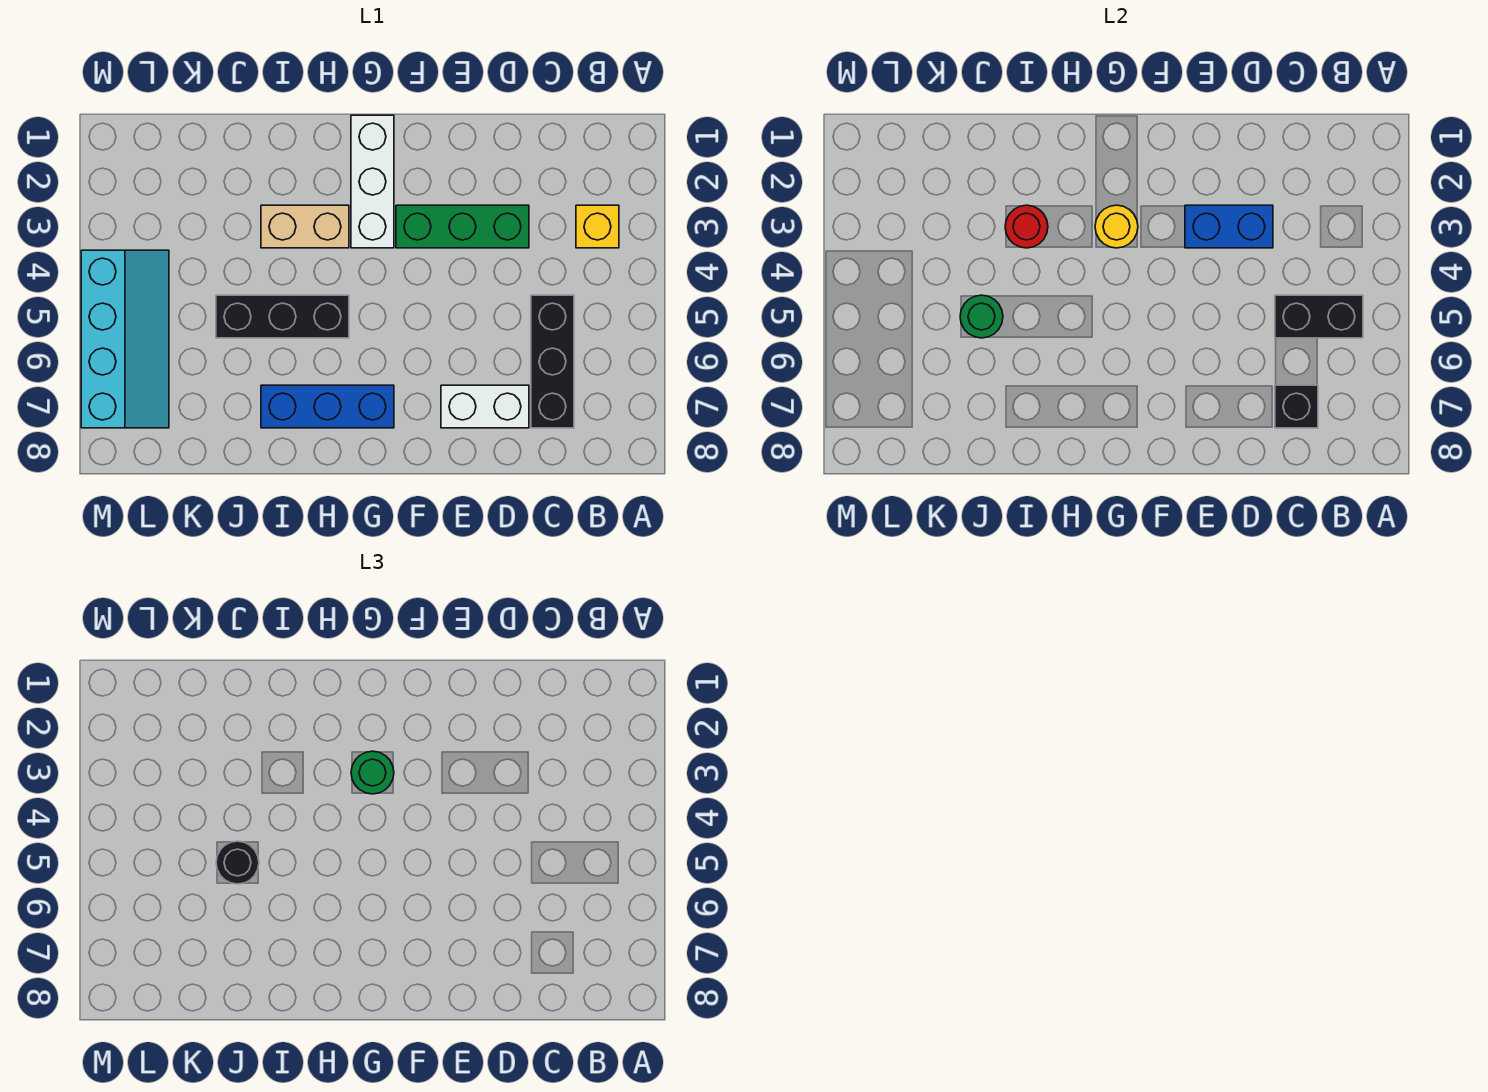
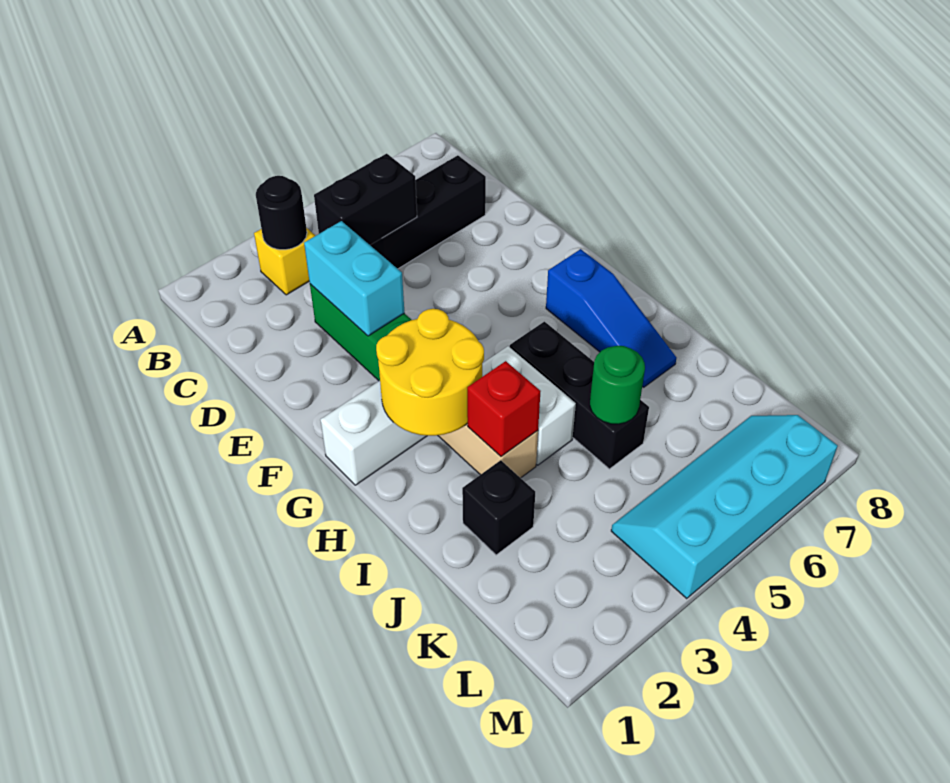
black brick B5:C5 level 2 -> black brick C4:C5 level 2
black brick C7 level 2 -> black brick J2 level 1
blue brick D3:E3 level 2 -> cyan brick D3:E3 level 2
white brick D7:E7 level 1 -> white brick H4:I4 level 1
yellow round brick G3 level 2 -> yellow round brick G2:H3 level 2
green round brick G3 level 3 -> none
blue brick G7:I7 level 1 -> blue slope G7:I7 level 1 top G
red round brick I3 level 2 -> red brick I3 level 2
black round brick J5 level 3 -> black round brick B3 level 2

